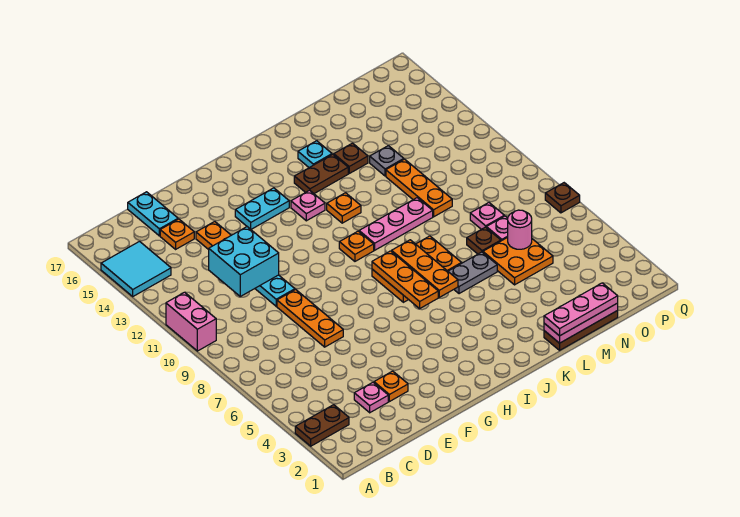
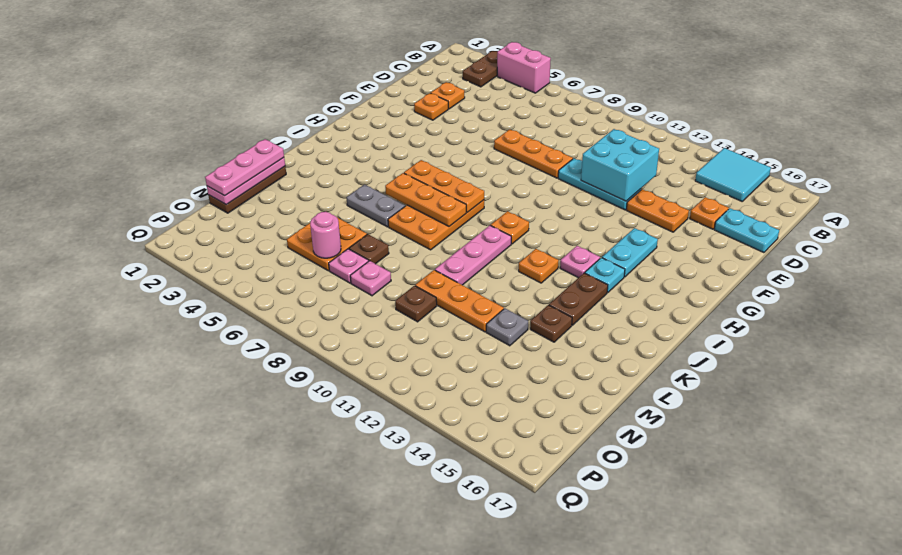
pink brick A10:A11 level 1 -> pink brick A4:A5 level 1
pink plate D3 level 1 -> orange plate D3 level 1
grey plate K6:L6 level 1 -> grey plate K5:K6 level 1
cyan plate K15 level 1 -> cyan plate I14 level 1
brown plate Q7 level 1 -> brown plate N10 level 1

